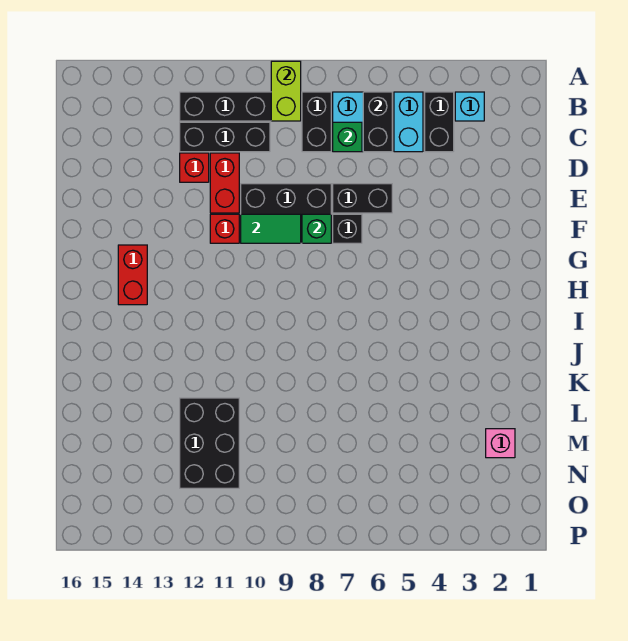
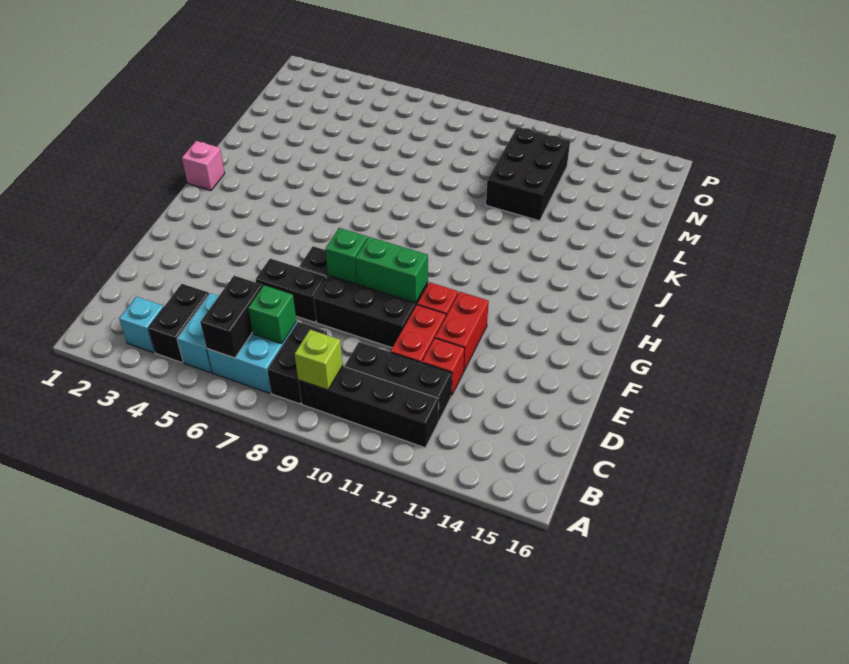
lime brick A9:B9 level 2 -> lime brick B9 level 2
green tile F9:F10 level 2 -> green brick F9:F10 level 2
red brick G14:H14 level 1 -> red brick E12:F12 level 1
pink brick M2 level 1 -> pink brick I1 level 1

